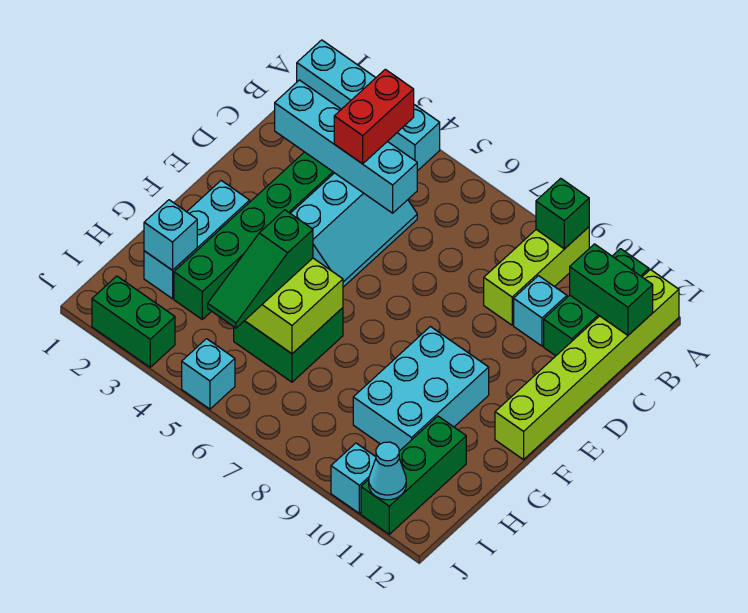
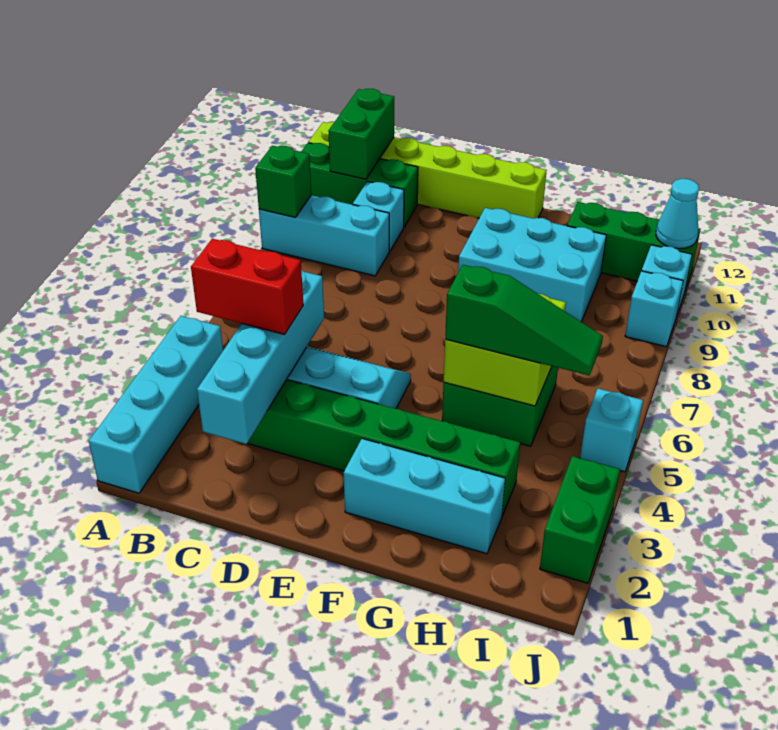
lime brick A9:C9 level 1 -> cyan brick A9:C9 level 1
cyan brick H2 level 2 -> cyan brick J9 level 1

